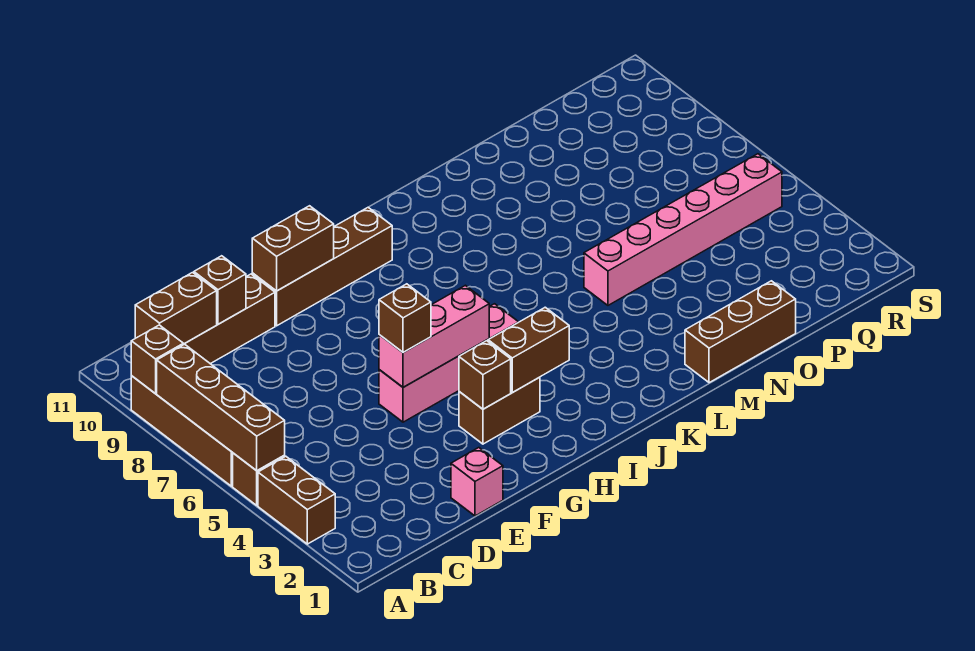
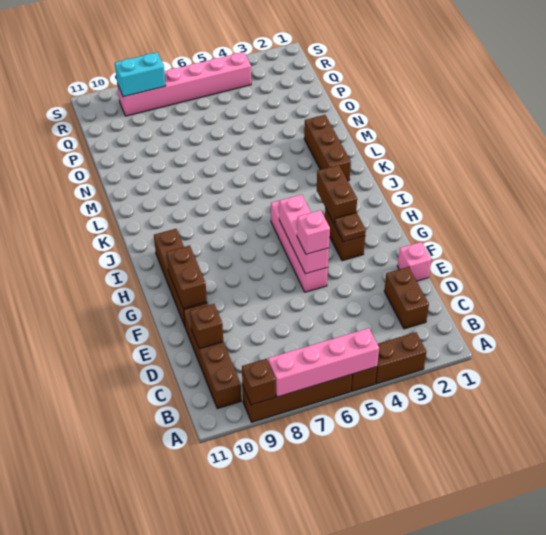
brown brick A5:A8 level 2 -> pink brick A5:A8 level 2
brown brick B10:C10 level 2 -> brown brick C2:D2 level 1
brown brick F5 level 3 -> pink brick F5 level 3
brown brick G3 level 2 -> brown plate G3 level 2
brown brick M1:O1 level 1 -> brown brick K2:M2 level 1
pink brick M5:R5 level 1 -> pink brick R4:R9 level 1
none -> cyan brick R8:R9 level 2

